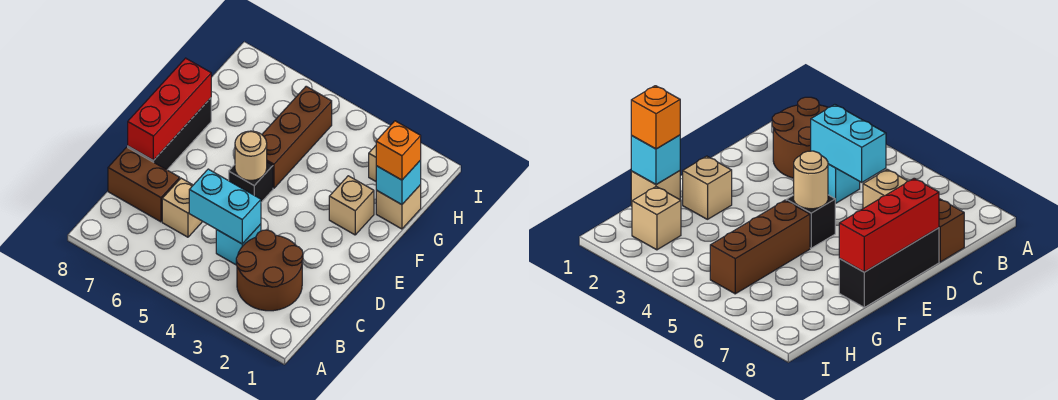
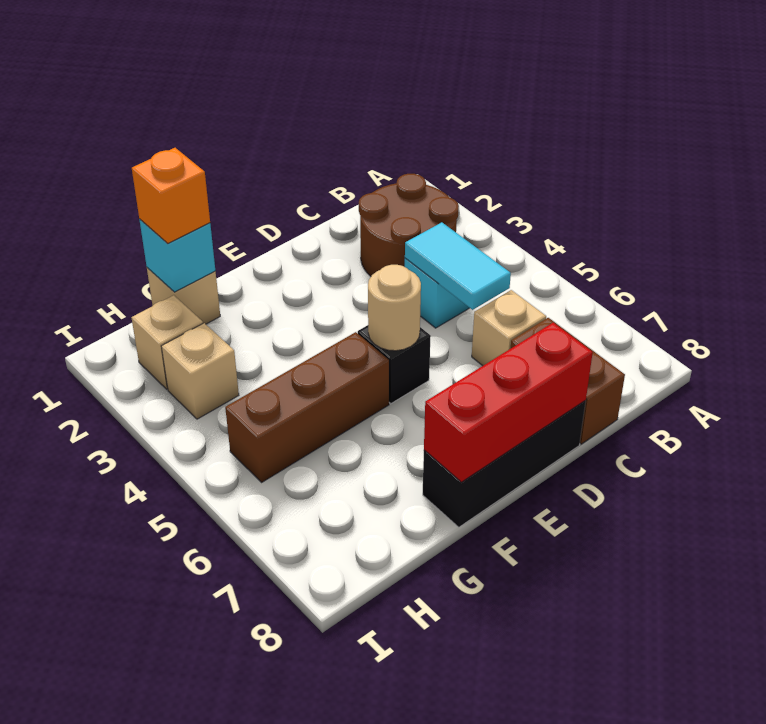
cyan brick C4:C5 level 2 -> cyan tile C4:C5 level 2
tan brick F2 level 1 -> tan brick H3 level 1

